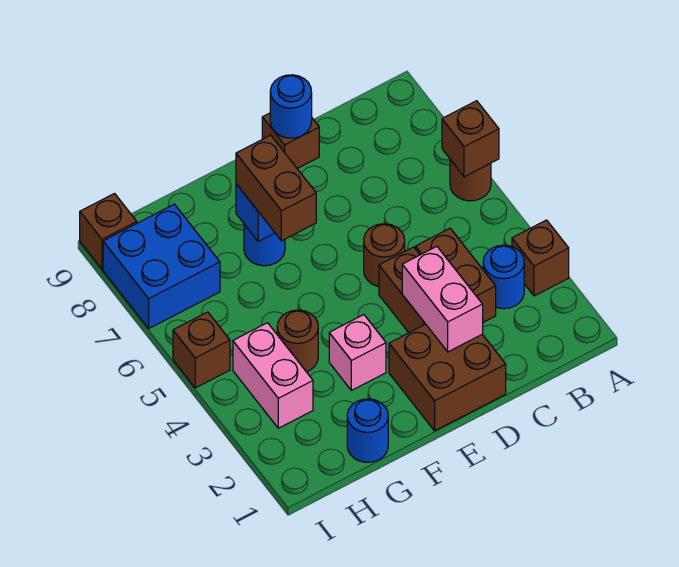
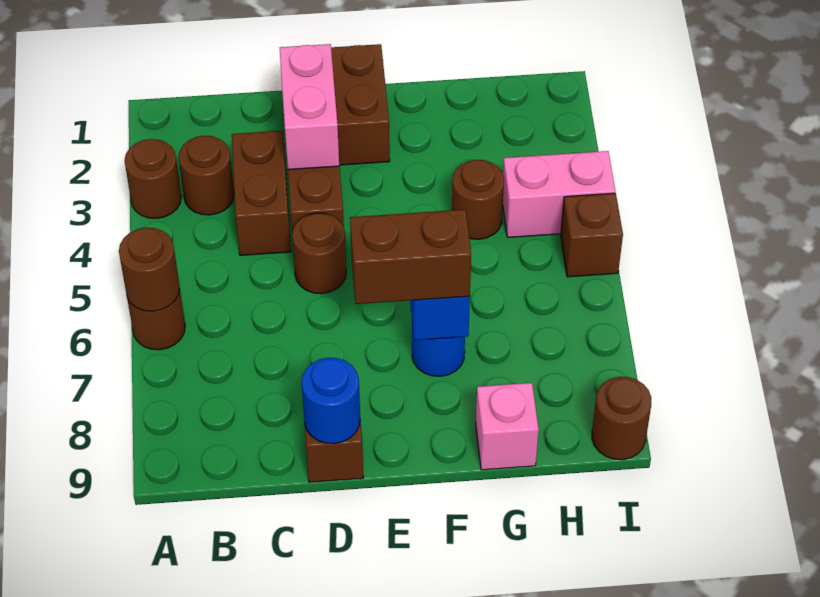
brown brick A3 level 1 -> brown round brick A3 level 1
brown brick A6 level 2 -> brown round brick A6 level 2
blue round brick B3 level 1 -> brown round brick B3 level 1
pink brick F3 level 1 -> pink brick G9 level 1
brown brick F6:F7 level 3 -> brown brick E7:F7 level 3
blue round brick G1 level 1 -> none
pink brick H3:H4 level 1 -> pink brick H4:I4 level 1
blue brick H7:I8 level 1 -> none
brown brick I9 level 1 -> brown round brick I9 level 1

